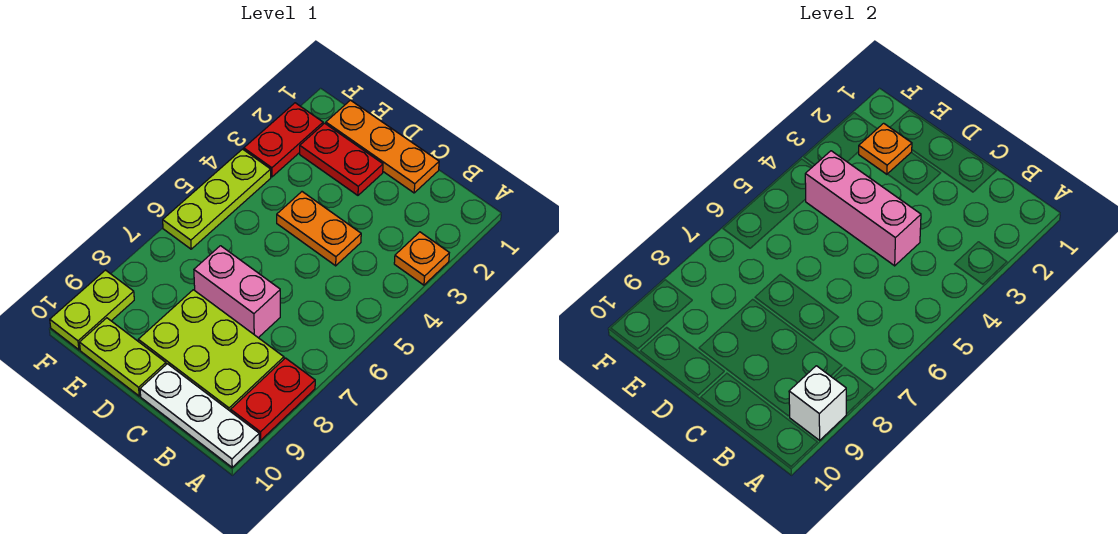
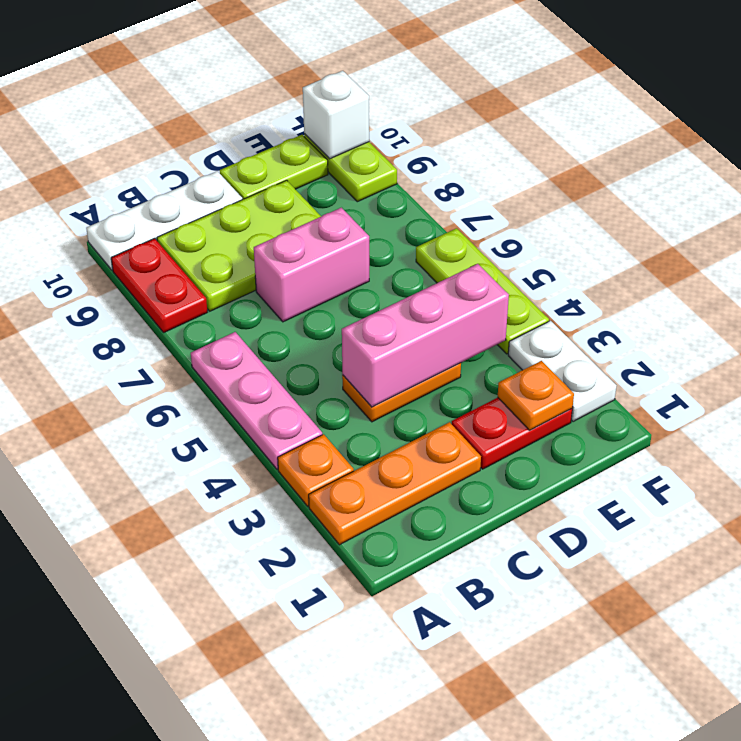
none -> pink plate A4:A6 level 1
white brick A9 level 2 -> white brick F10 level 2
orange plate C1:E1 level 1 -> orange plate A2:C2 level 1
red plate F2:F3 level 1 -> white plate F2:F3 level 1

